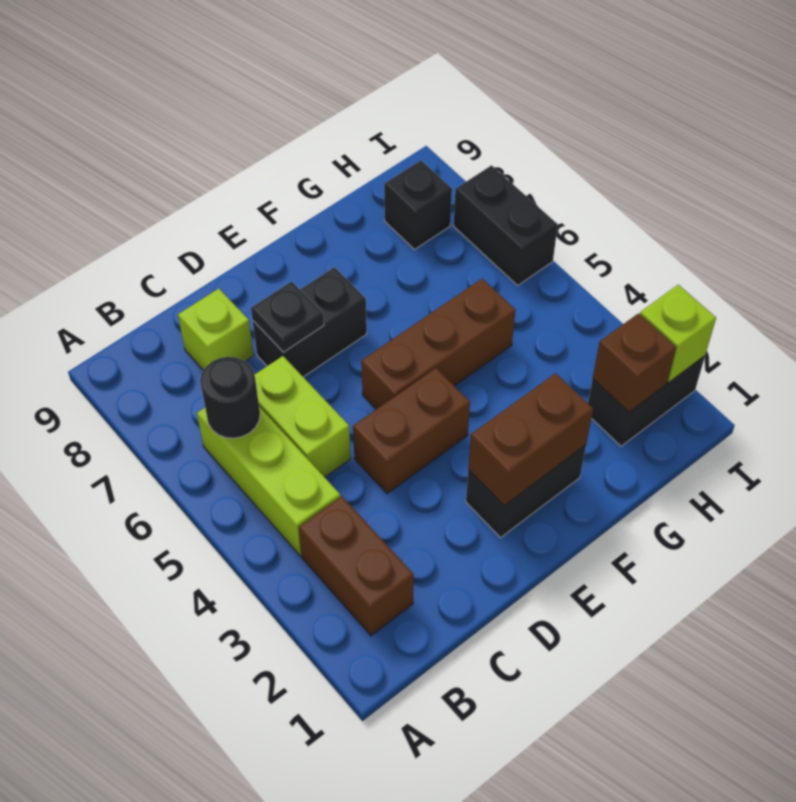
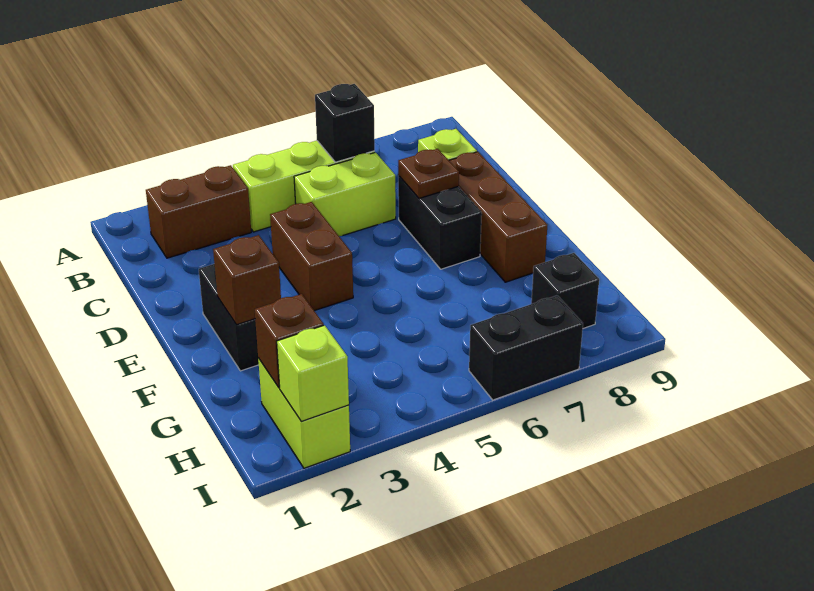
black round brick B6 level 2 -> black brick B6 level 2
black plate D7 level 2 -> brown plate D7 level 2
brown brick E2:F2 level 2 -> brown brick F2 level 2
brown brick E5:G5 level 1 -> brown brick D8:F8 level 1
black brick H2:I2 level 1 -> lime brick H2:I2 level 1

